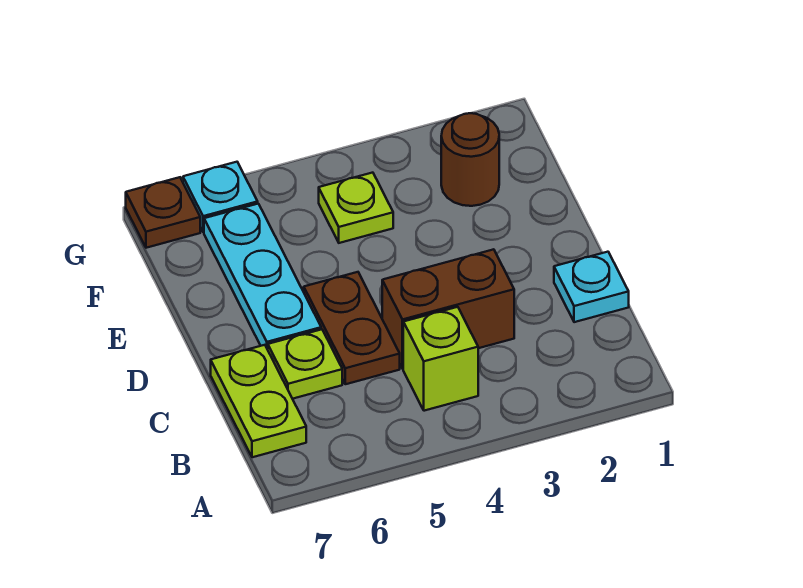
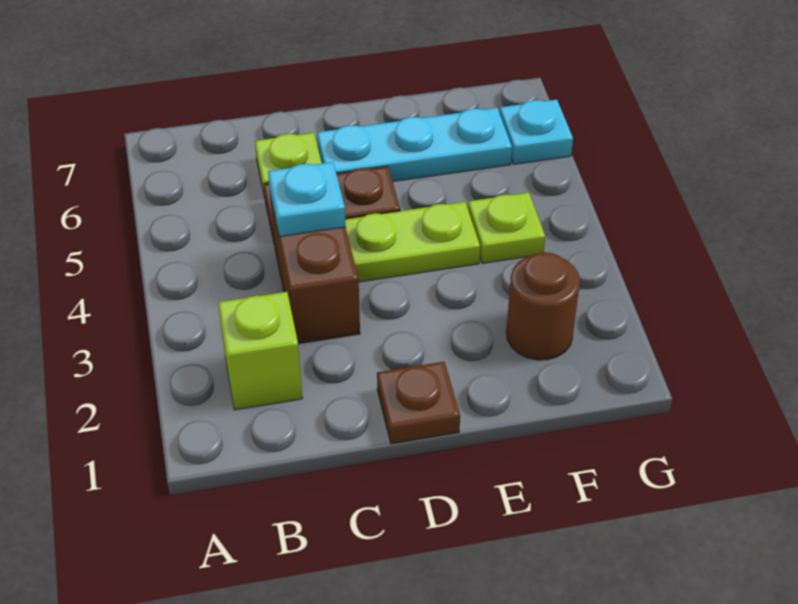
lime brick B4 level 1 -> lime brick B2 level 1
lime plate B7:C7 level 1 -> lime plate D4:E4 level 1
cyan plate C1 level 1 -> cyan plate C4 level 2
brown plate G7 level 1 -> brown plate D1 level 1

